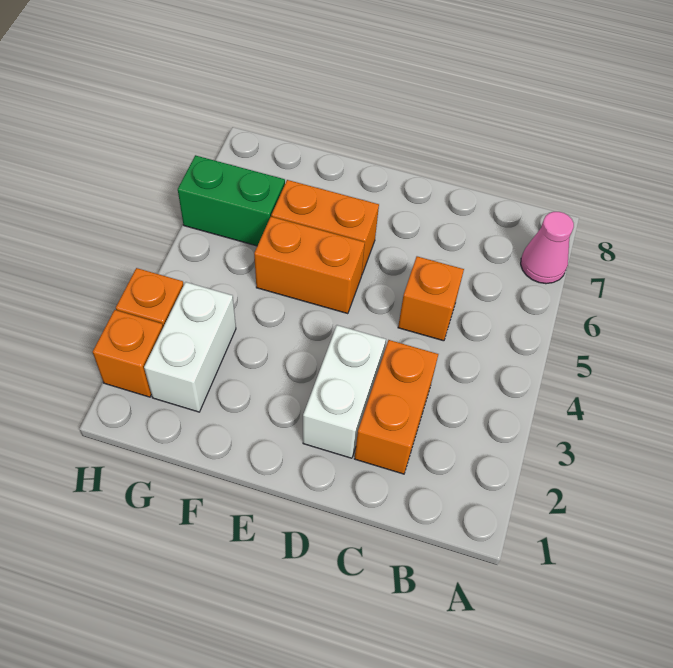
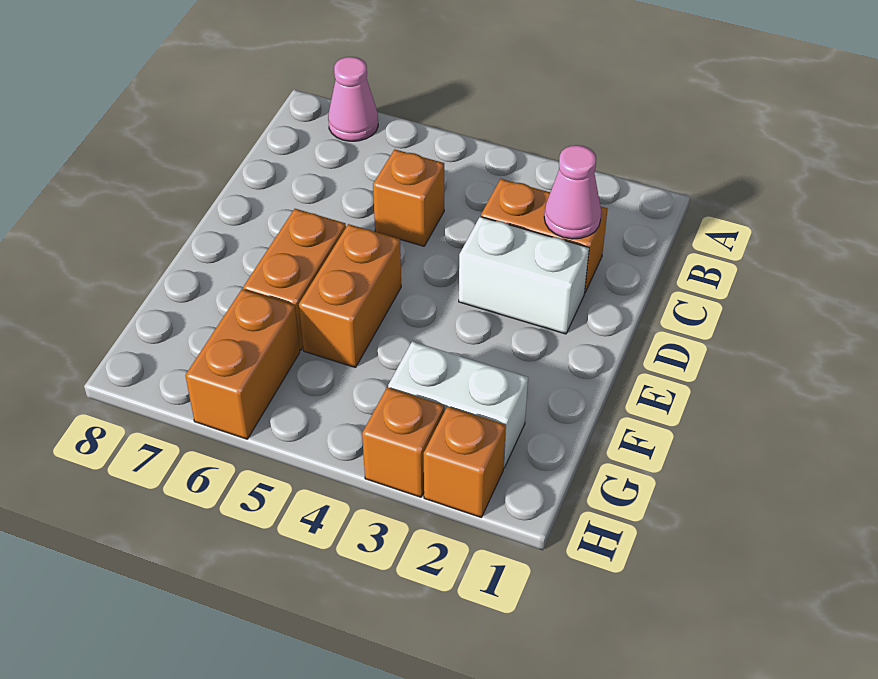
none -> pink cone C2 level 2
green brick G6:H6 level 1 -> orange brick G6:H6 level 1

